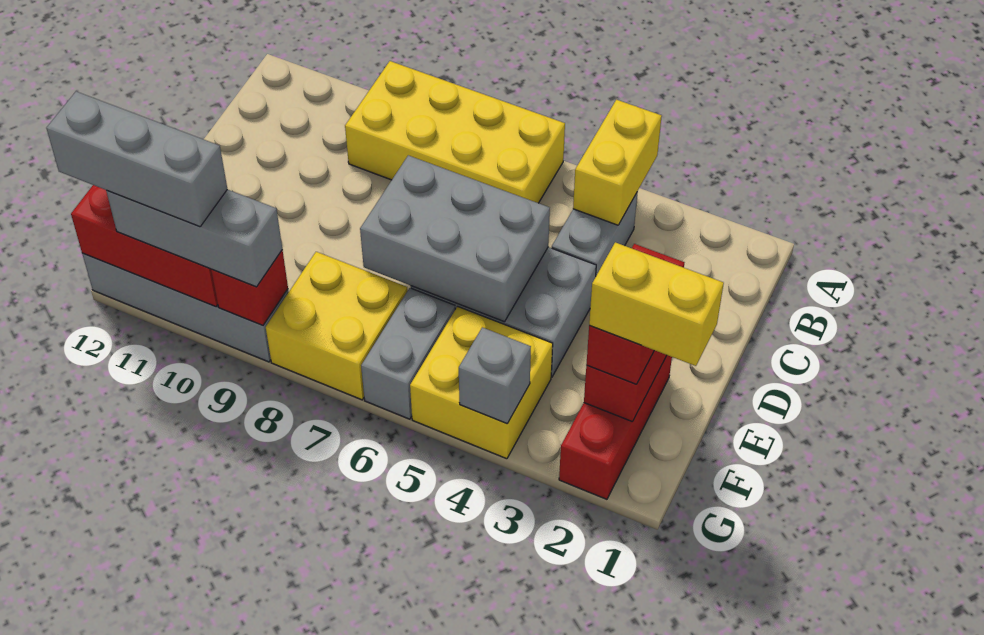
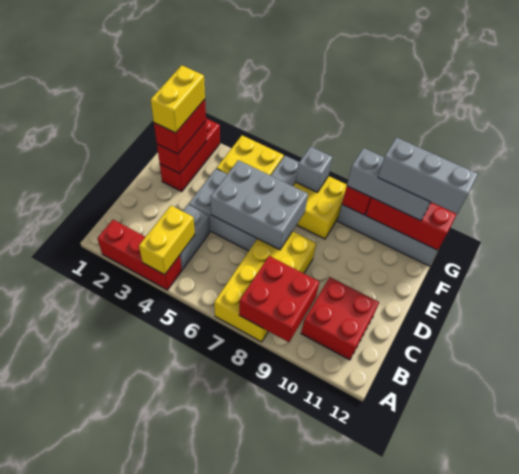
none -> red brick A2:A4 level 1
yellow brick A6:B9 level 1 -> yellow brick A7:D8 level 1
none -> red brick A8:B9 level 2
none -> red brick B10:C11 level 1
yellow brick F1:F2 level 4 -> yellow brick E2:F2 level 4
grey brick G4 level 2 -> grey brick G7 level 2

